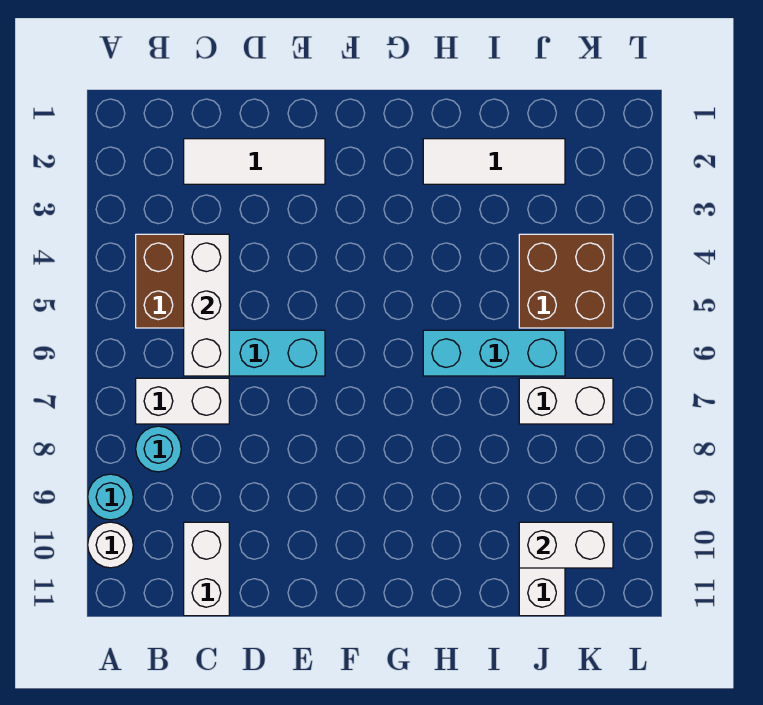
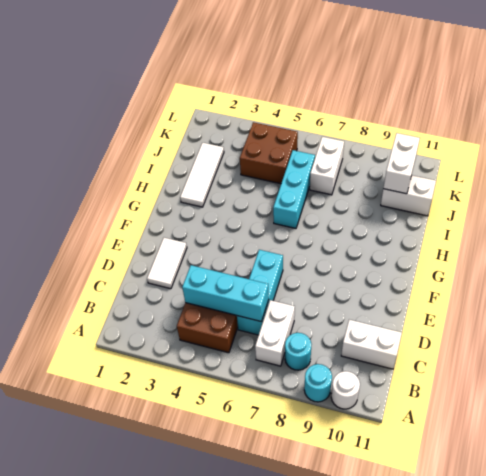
white tile C2:E2 level 1 -> white tile D2:E2 level 1
white brick C4:C6 level 2 -> cyan brick C4:C6 level 2

